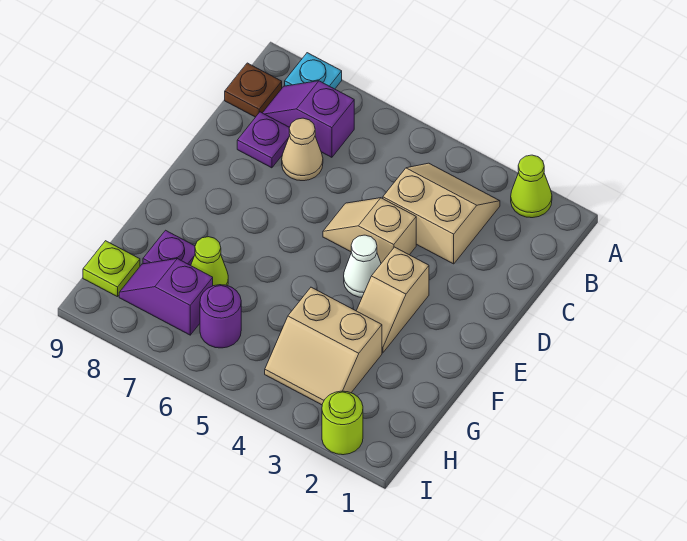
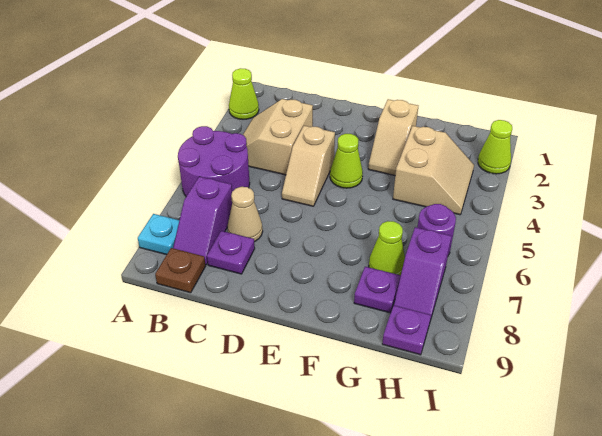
none -> purple round brick A5:B6 level 1
tan slope E3:F3 level 1 top E -> tan slope F2:F3 level 1 top 2
white cone E4 level 1 -> lime cone E4 level 1
lime plate H9 level 1 -> purple plate H9 level 1
lime round brick I2 level 1 -> lime cone I2 level 1

